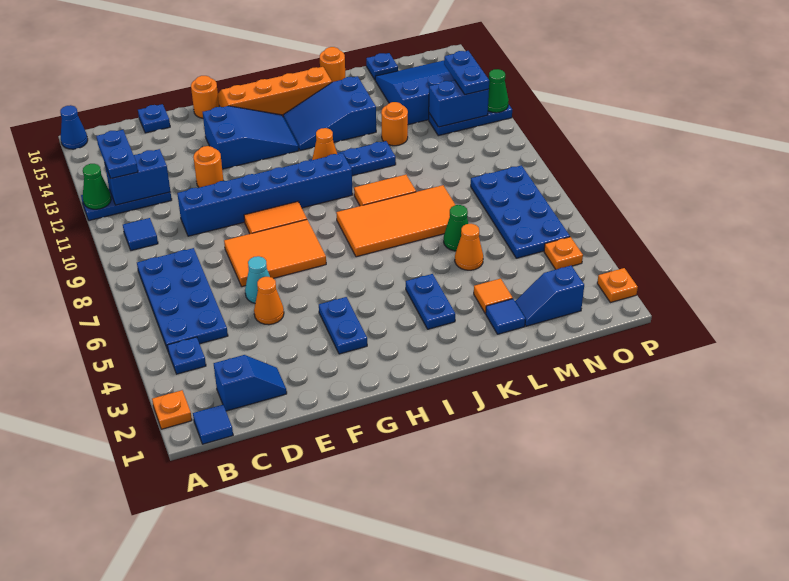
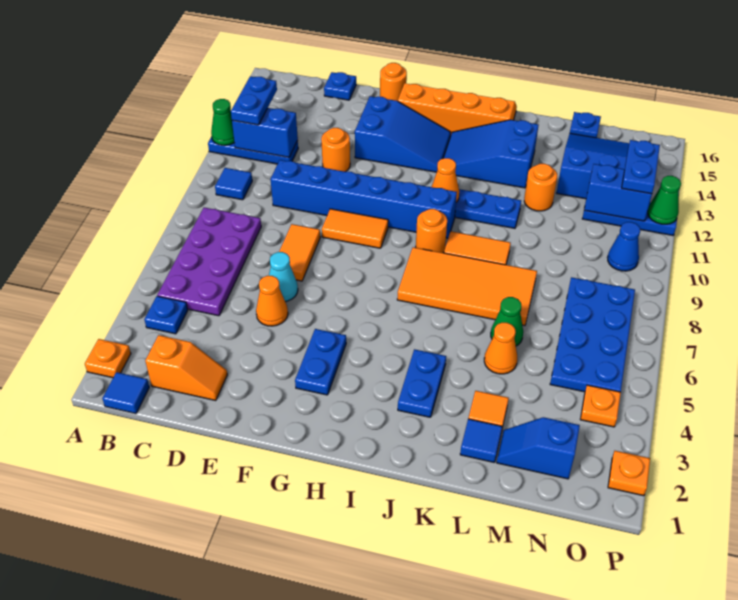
blue cone A16 level 1 -> blue cone O10 level 1
blue plate B5:C8 level 1 -> purple plate B5:C8 level 1
blue slope C2:D2 level 1 top C -> orange slope C2:D2 level 1 top C
orange tile E7:G8 level 1 -> orange tile E7:E8 level 1
orange round brick K16 level 1 -> orange round brick I9 level 1

